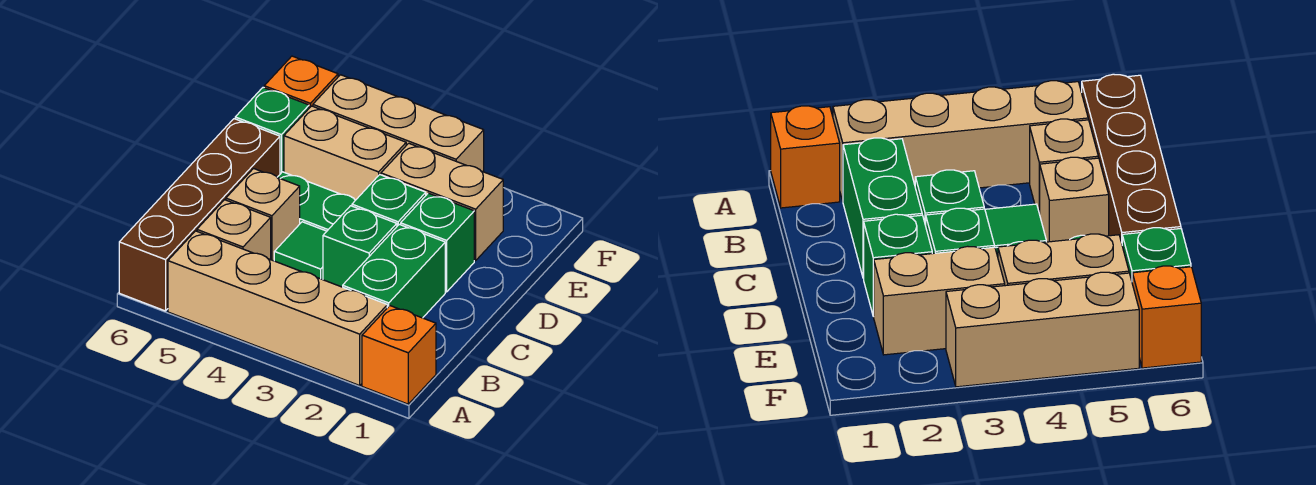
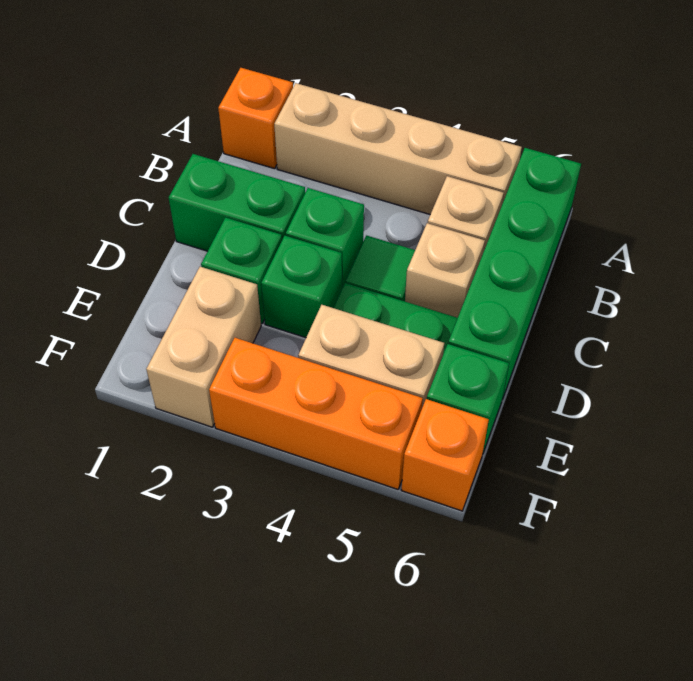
brown brick A6:D6 level 1 -> green brick A6:D6 level 1
green brick B2:C2 level 1 -> green brick C1:C2 level 1
tan brick E2:E3 level 1 -> tan brick E2:F2 level 1
tan brick F3:F5 level 1 -> orange brick F3:F5 level 1

